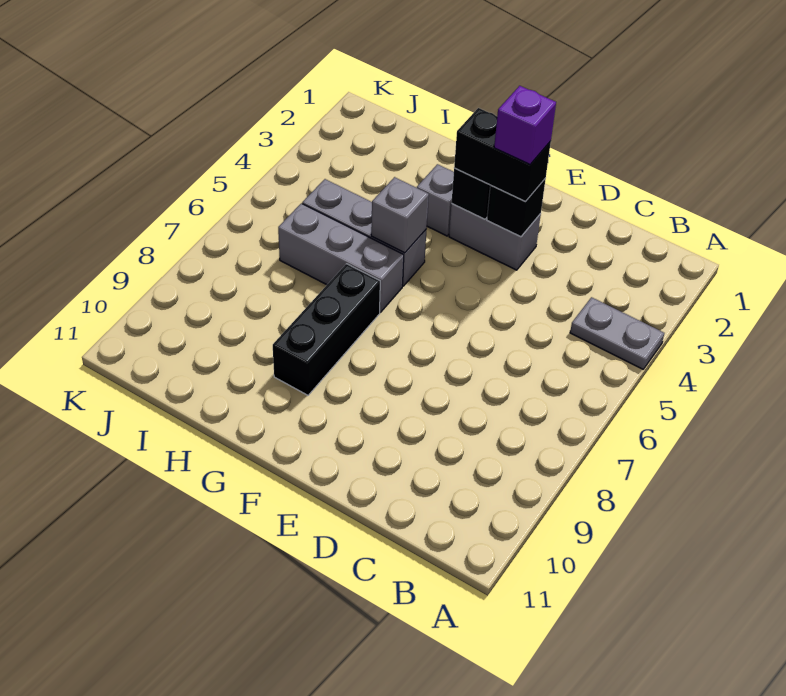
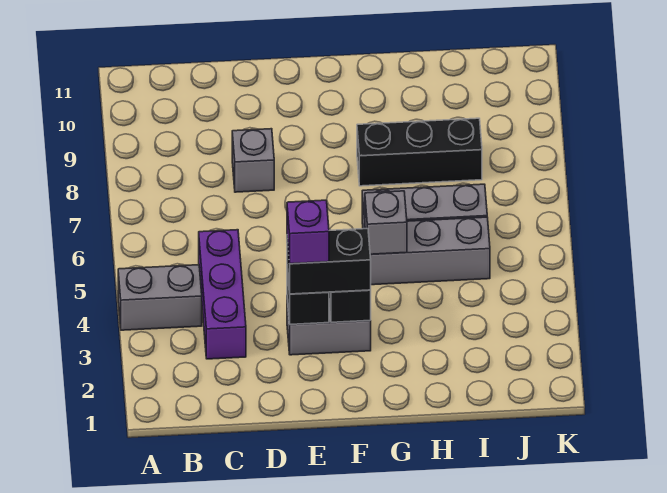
grey plate A4:B4 level 1 -> grey brick A4:B4 level 1
none -> purple brick C3:C5 level 1
grey brick G3 level 1 -> grey brick D8 level 1
black brick G7:G9 level 1 -> black brick G8:I8 level 1

